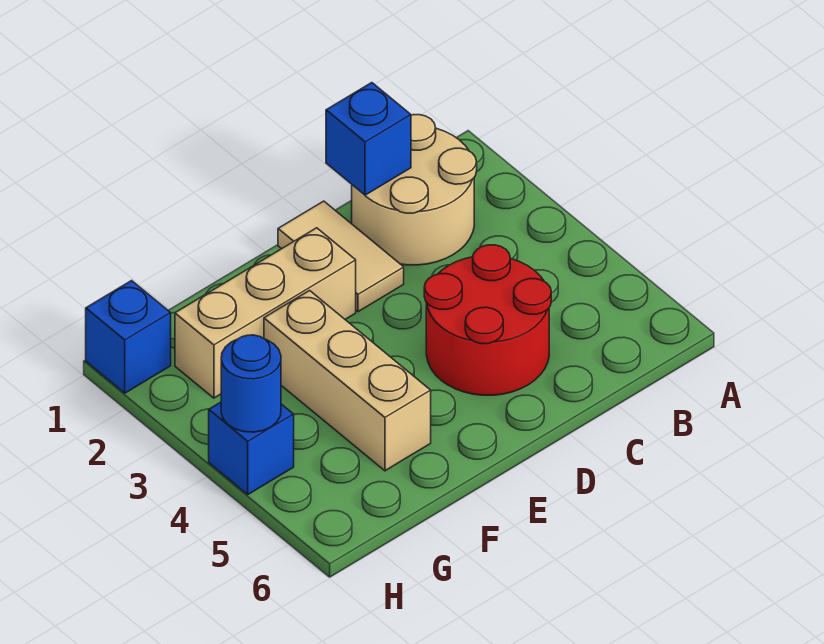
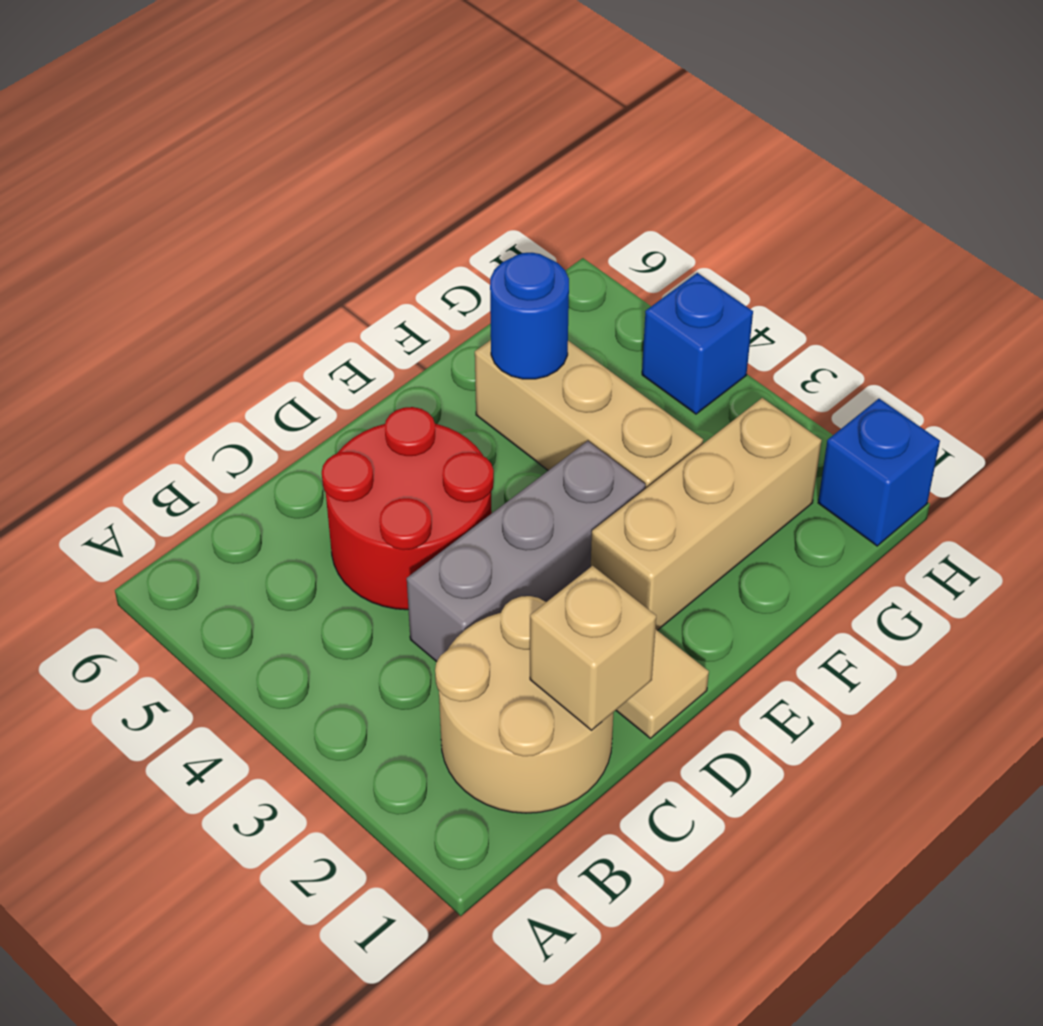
blue brick C1 level 2 -> tan brick C1 level 2
none -> grey brick C3:E3 level 1
blue round brick H4 level 2 -> blue round brick F5 level 2

